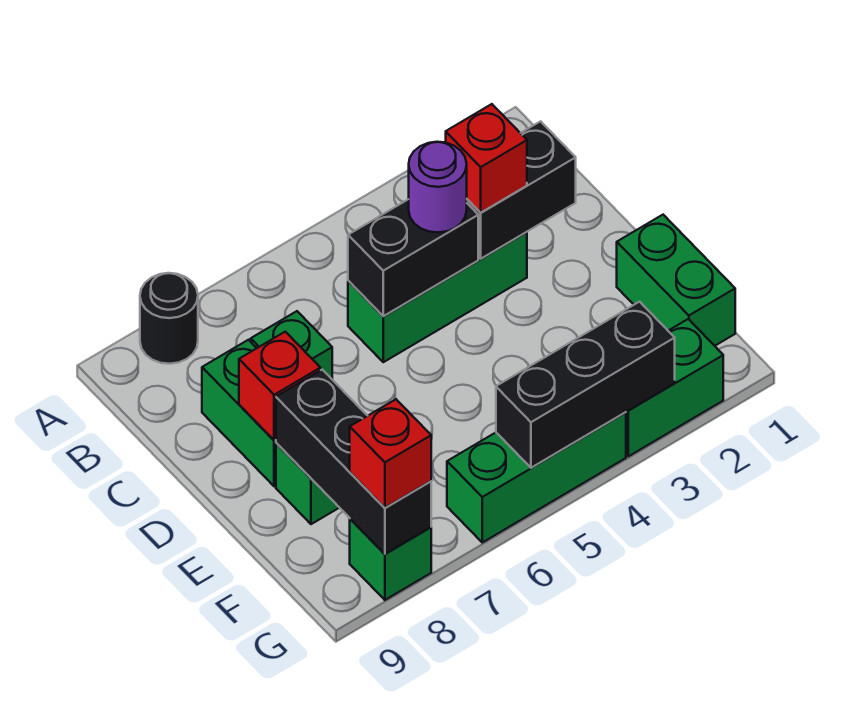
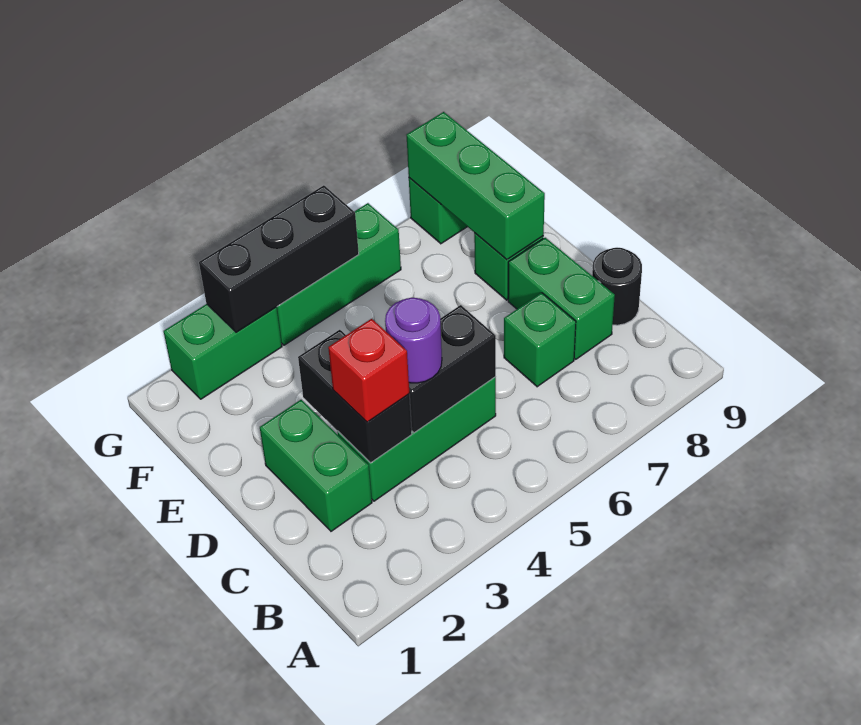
black round brick A8 level 1 -> black round brick C9 level 1
black brick C2:C3 level 2 -> black brick C3:D3 level 2
red brick D8 level 2 -> none
green brick E1:F1 level 1 -> green brick C2:D2 level 1
black brick E8:G8 level 2 -> green brick E8:G8 level 2
red brick G8 level 3 -> none

